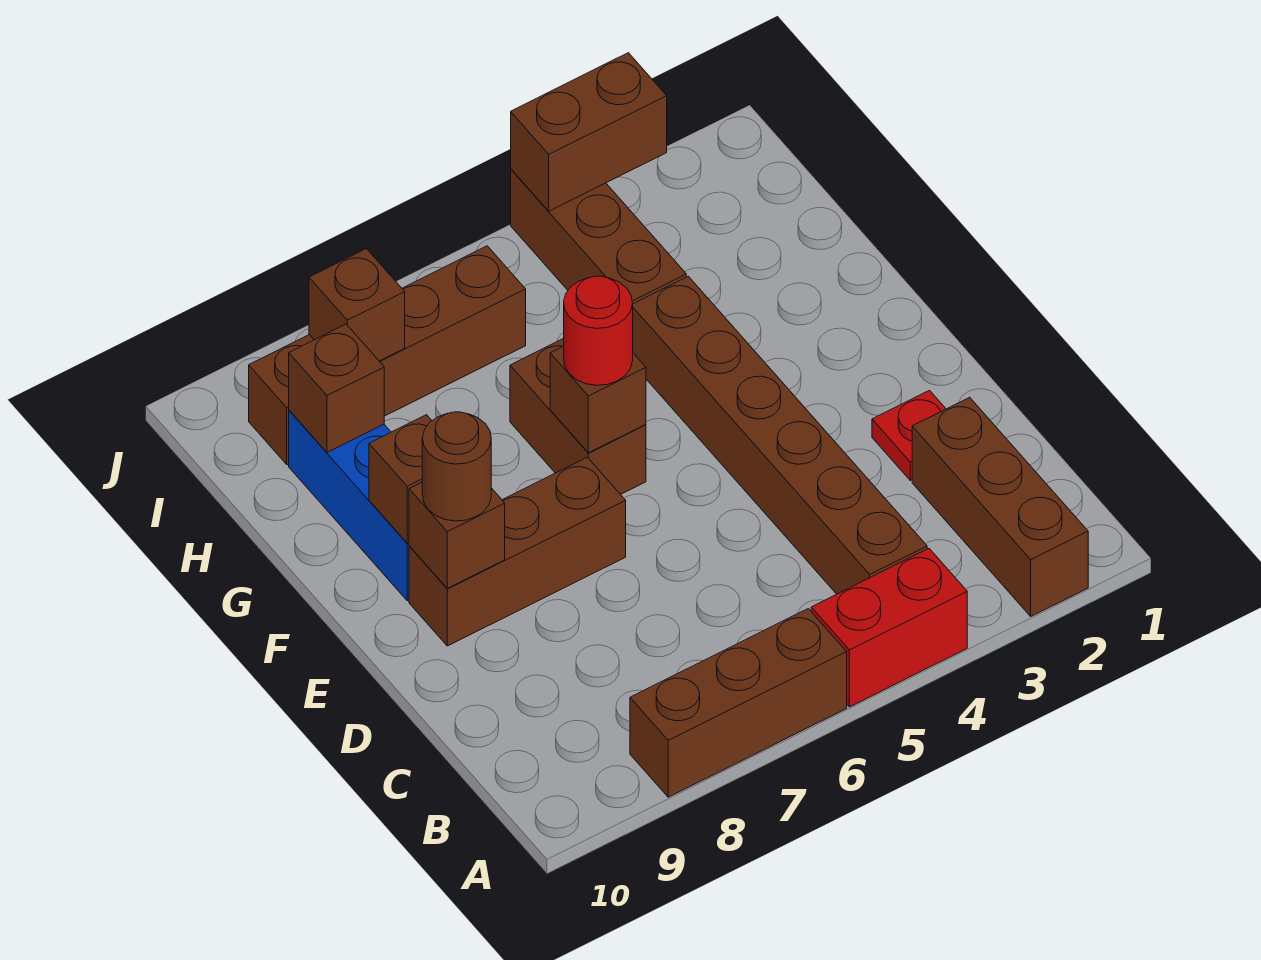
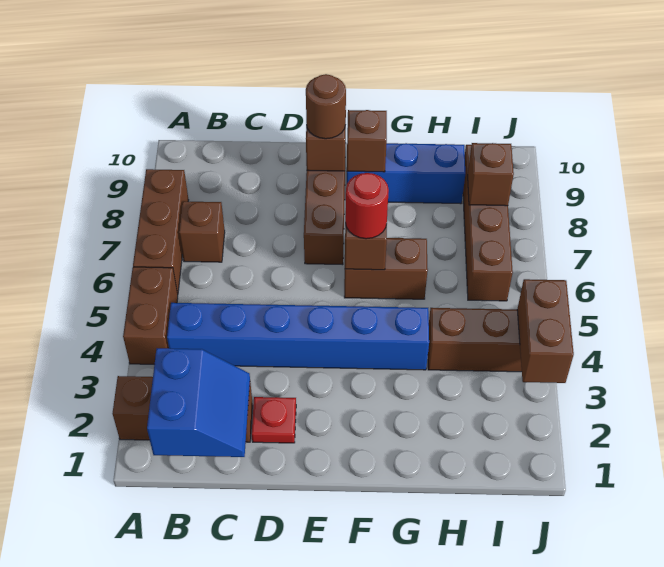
red brick A4:A5 level 1 -> brown brick A4:A5 level 1
none -> blue slope B1:C2 level 2 top B
brown brick B4:G4 level 1 -> blue brick B4:G4 level 1
brown brick H9 level 2 -> brown brick B7 level 1

